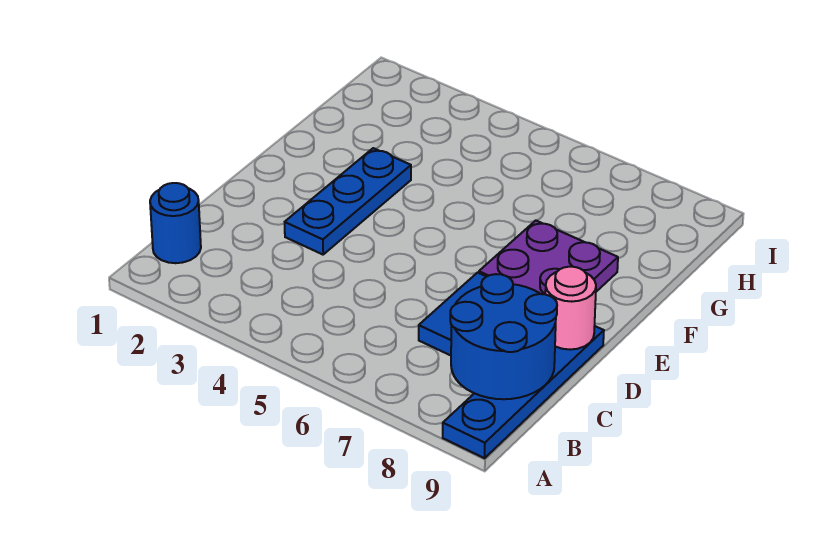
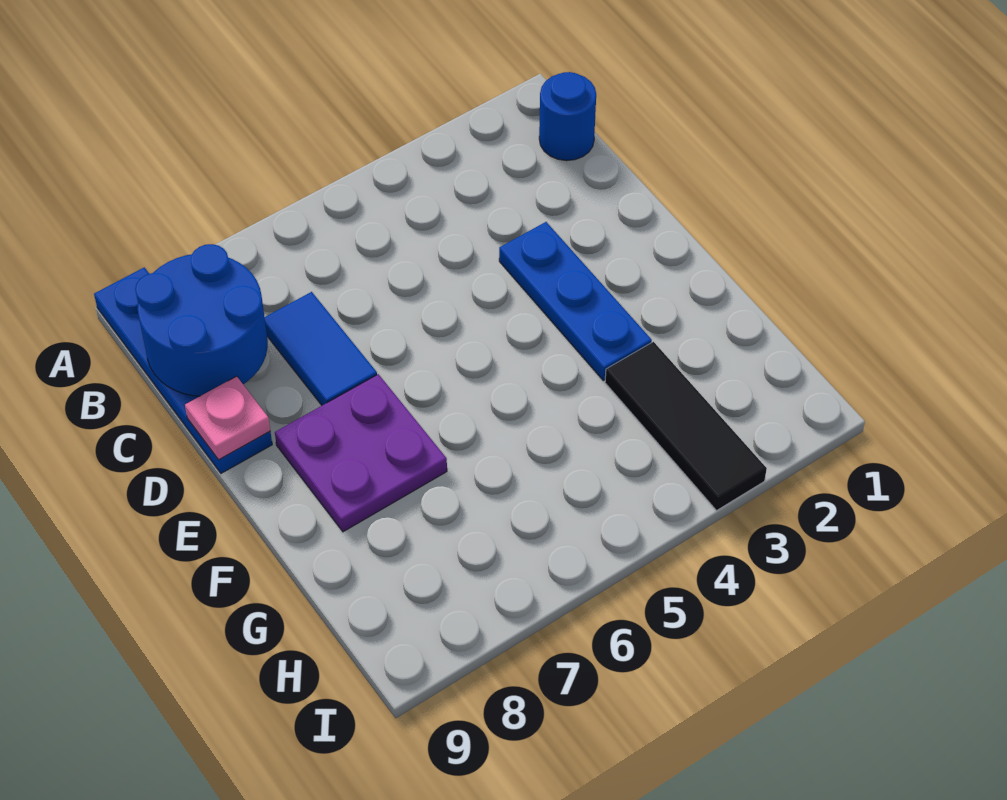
pink round brick D9 level 2 -> pink plate D9 level 2
none -> black tile G3:I3 level 1

